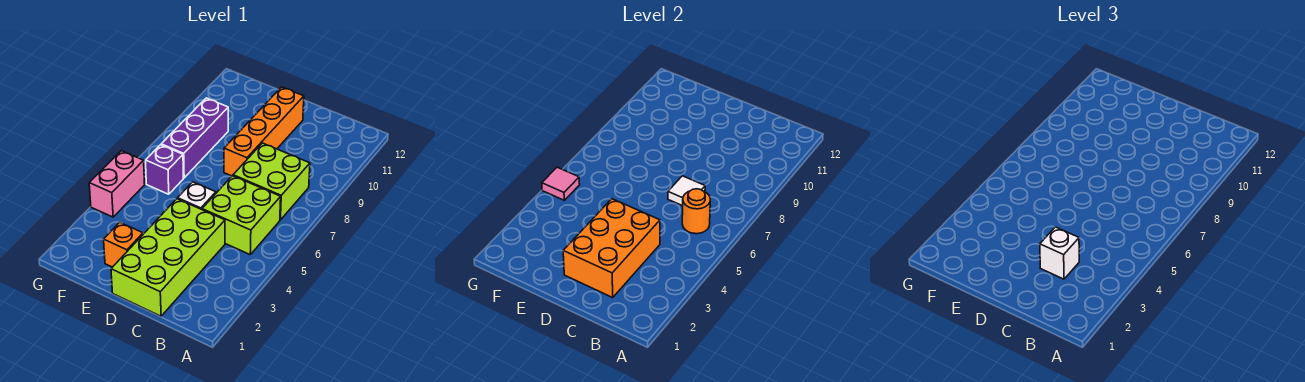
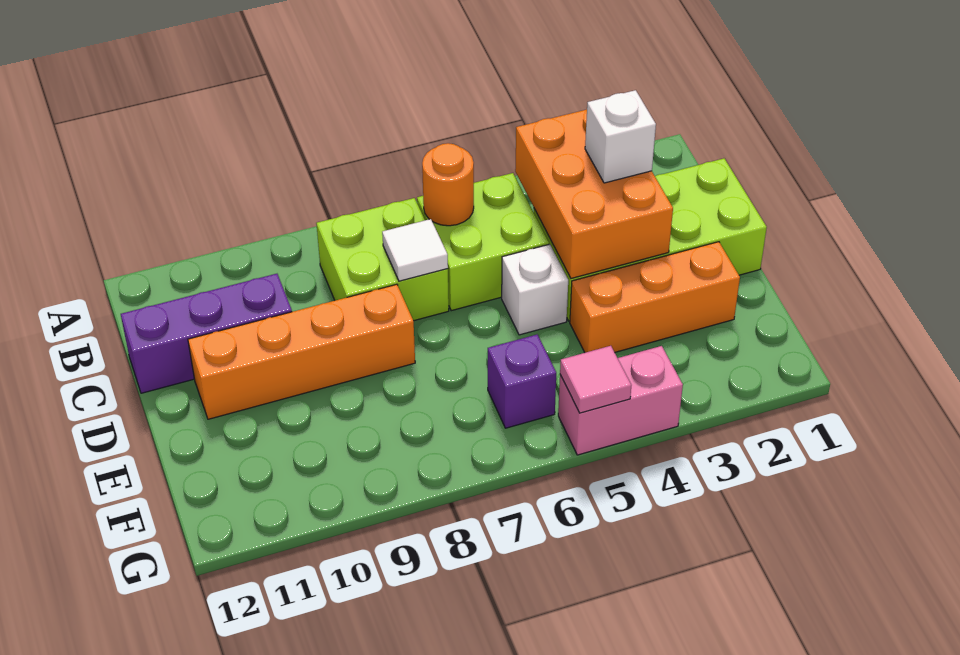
orange brick C2:D4 level 2 -> orange brick B3:D4 level 2
orange brick E2 level 1 -> orange brick E2:E4 level 1
purple brick F7:F9 level 1 -> purple brick C10:C12 level 1

